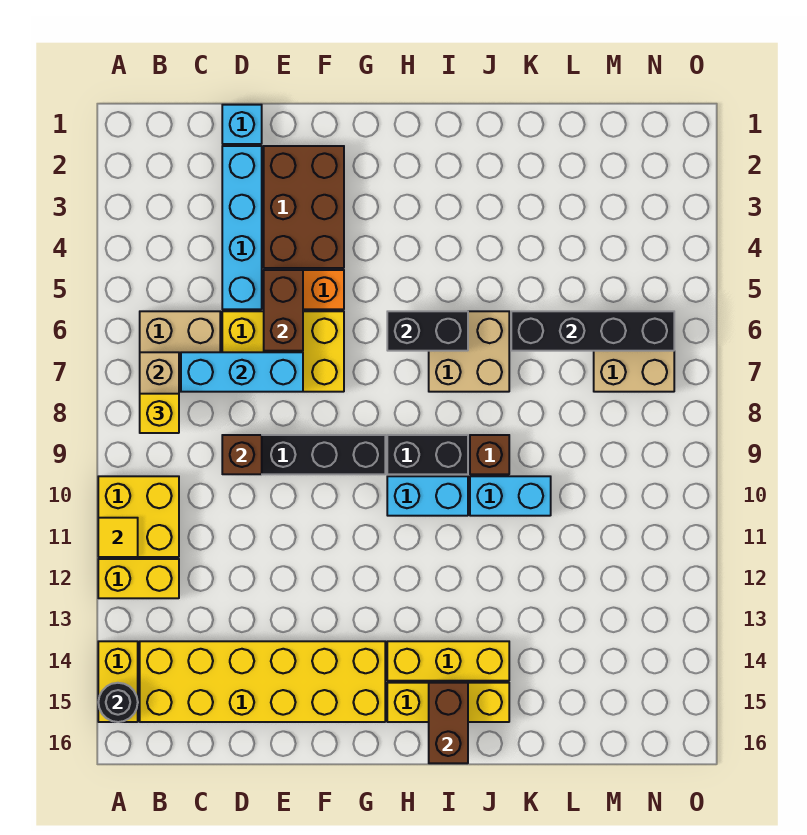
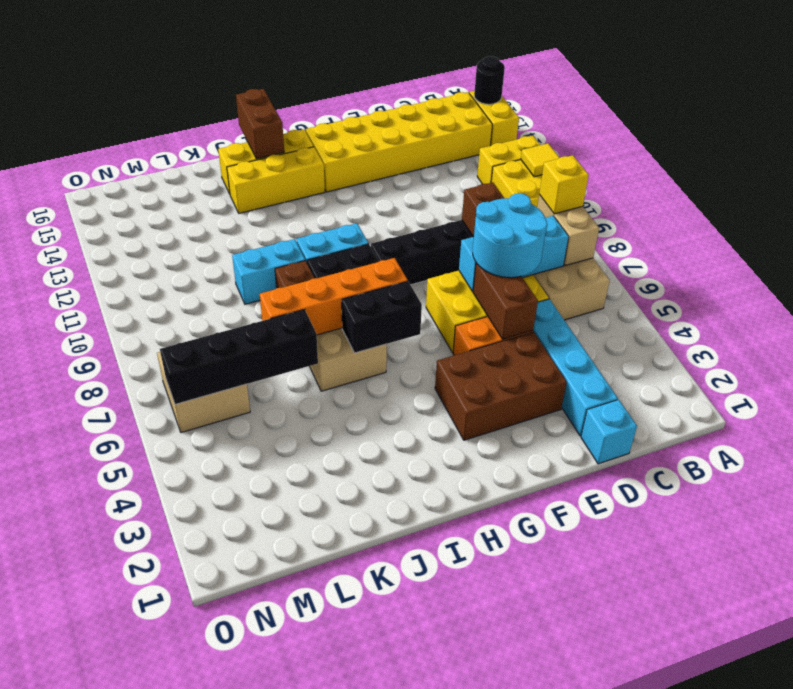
none -> cyan round brick D6:E7 level 3
brown brick E2:F4 level 1 -> brown brick E3:G4 level 1
none -> orange brick H7:K7 level 2

